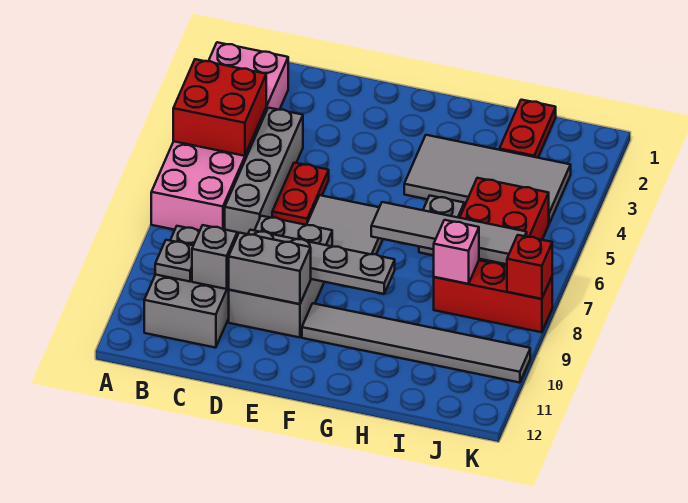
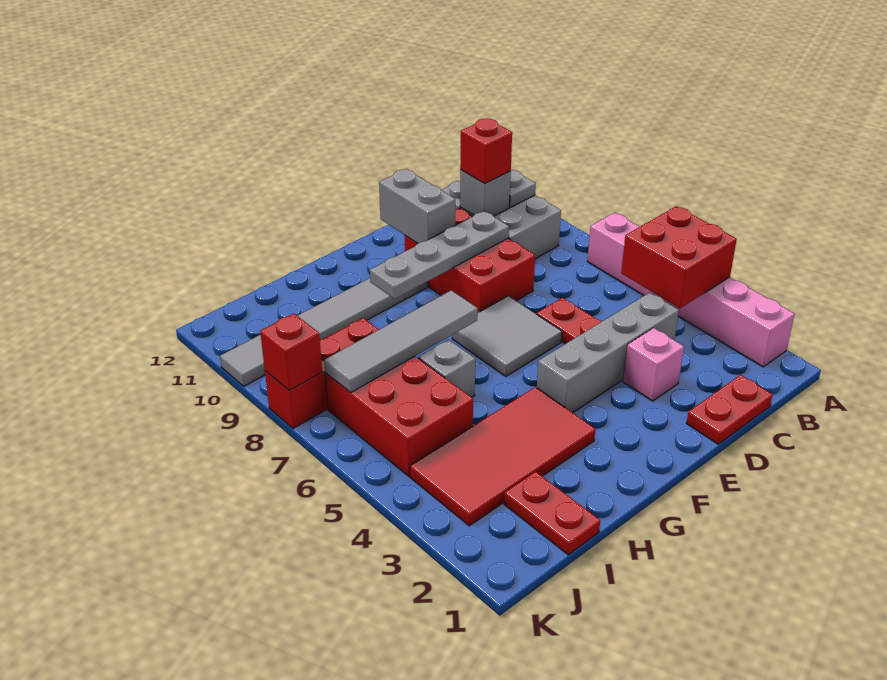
pink brick A2:B7 level 1 -> pink brick A2:A7 level 1
none -> red plate C1:D1 level 1
grey brick C4:C7 level 1 -> grey brick C4:F4 level 1
none -> red brick C10 level 3
grey brick D8:E10 level 1 -> red brick D8:E10 level 1
grey brick D10:E10 level 2 -> grey brick E10:E11 level 2
grey tile G3:J4 level 1 -> red tile G3:J4 level 1
pink brick I8 level 2 -> pink brick D3 level 1

